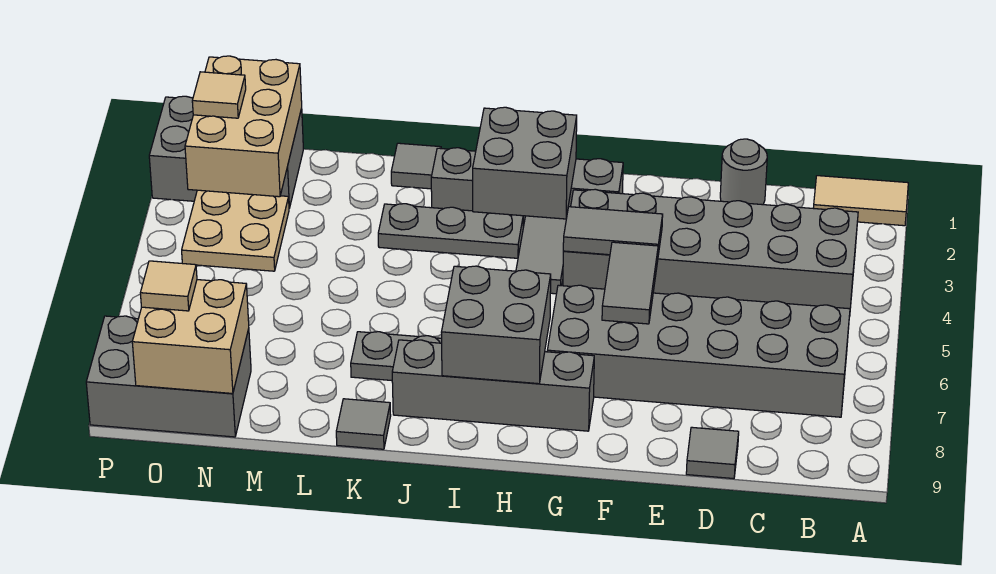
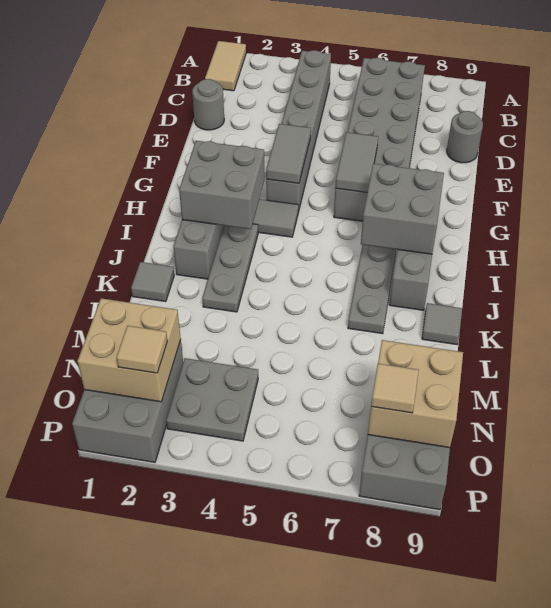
grey brick B3:G4 level 1 -> grey brick B4:G4 level 1
grey tile D9 level 1 -> grey round brick D9 level 1
grey tile F5:F6 level 2 -> grey tile F6:G6 level 2
tan brick N1:O3 level 2 -> tan brick N1:O2 level 2
tan plate N3:O4 level 1 -> grey plate N3:O4 level 1

